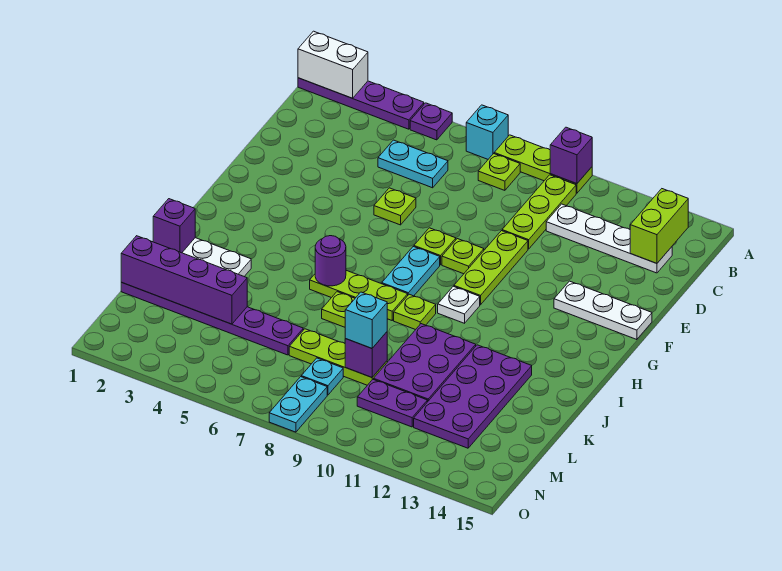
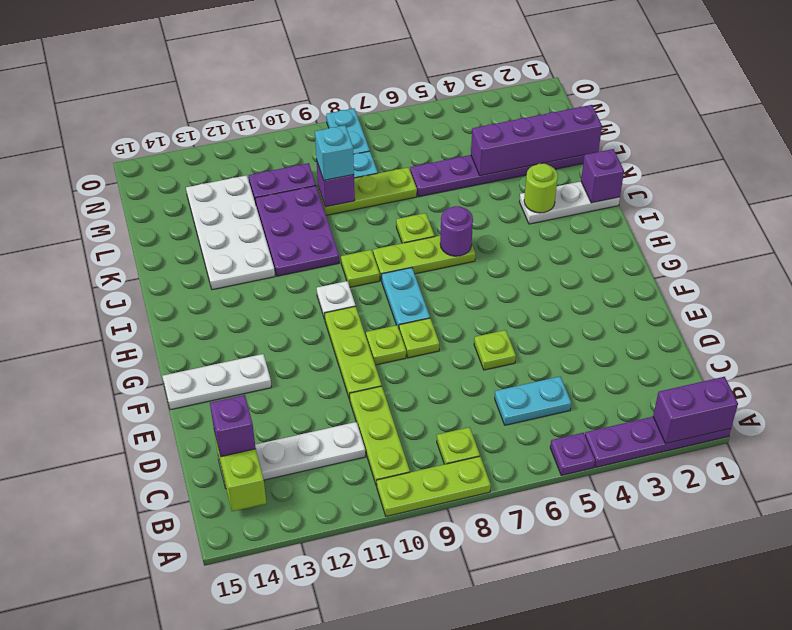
white brick A1:A2 level 2 -> purple brick A1:A2 level 2
cyan brick A7 level 1 -> none
purple brick A10 level 2 -> purple brick C14 level 3
none -> lime round brick J3 level 2
purple plate J12:M13 level 1 -> white plate J12:M13 level 1

